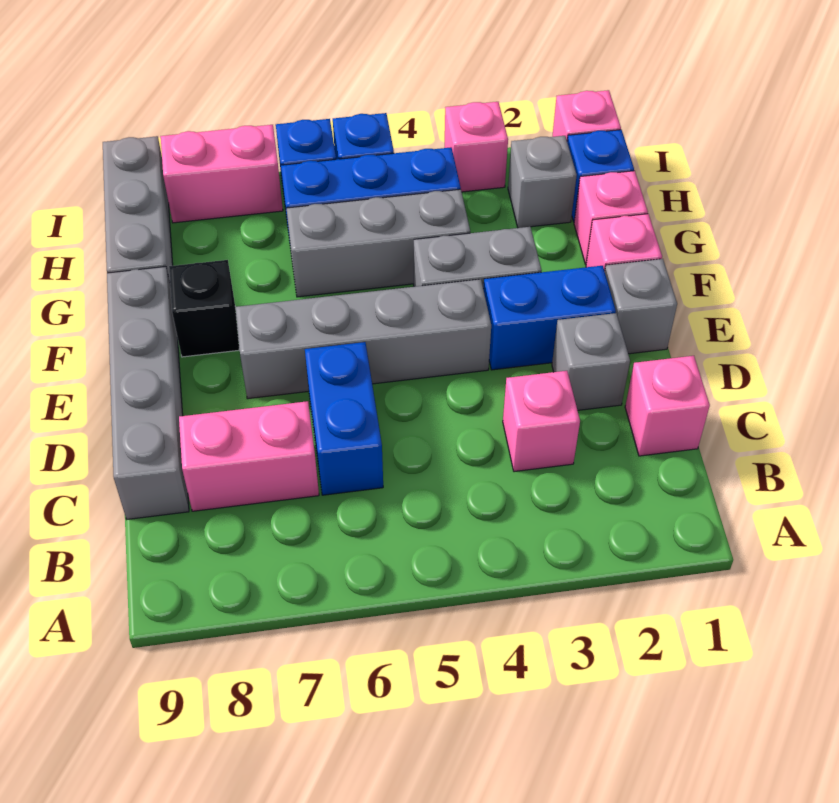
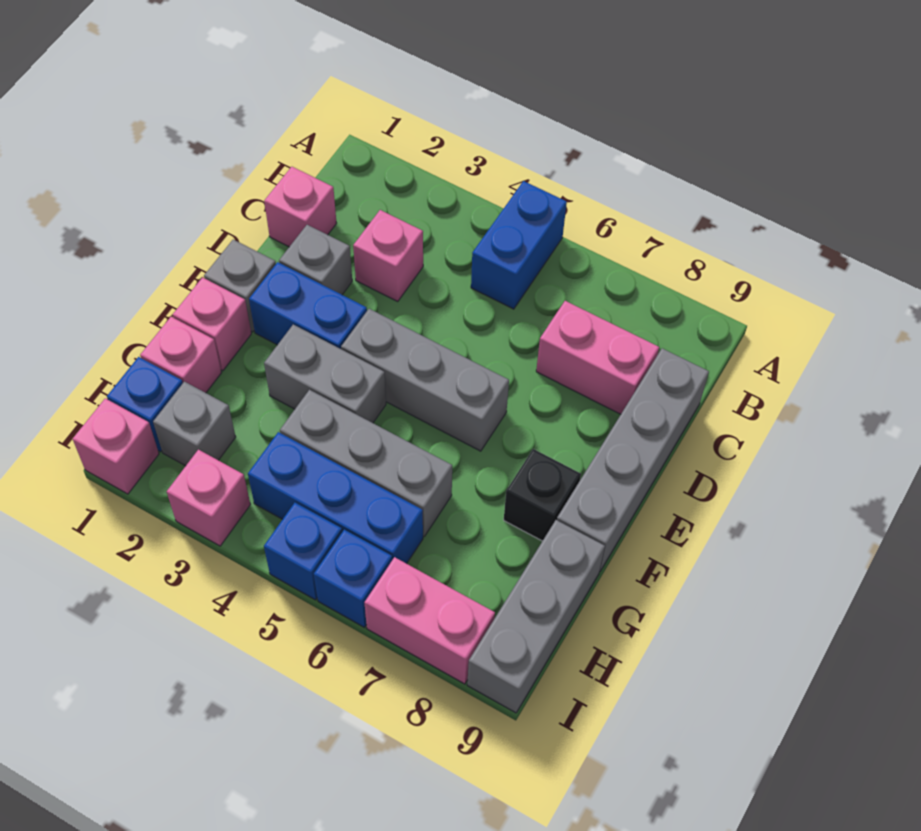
blue brick C6:D6 level 1 -> blue brick A5:B5 level 1
grey brick E4:E7 level 1 -> grey brick E4:E6 level 1

